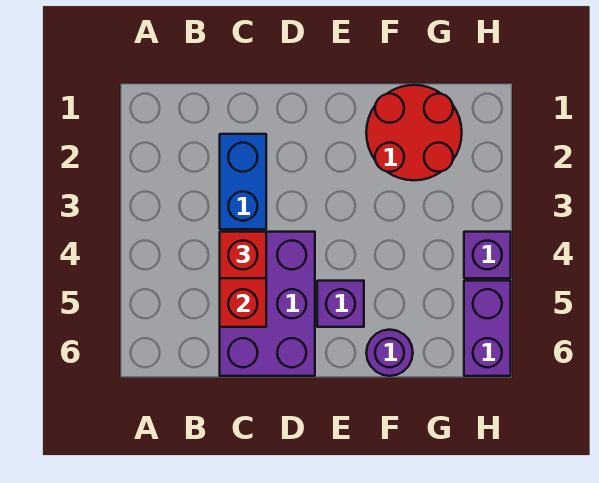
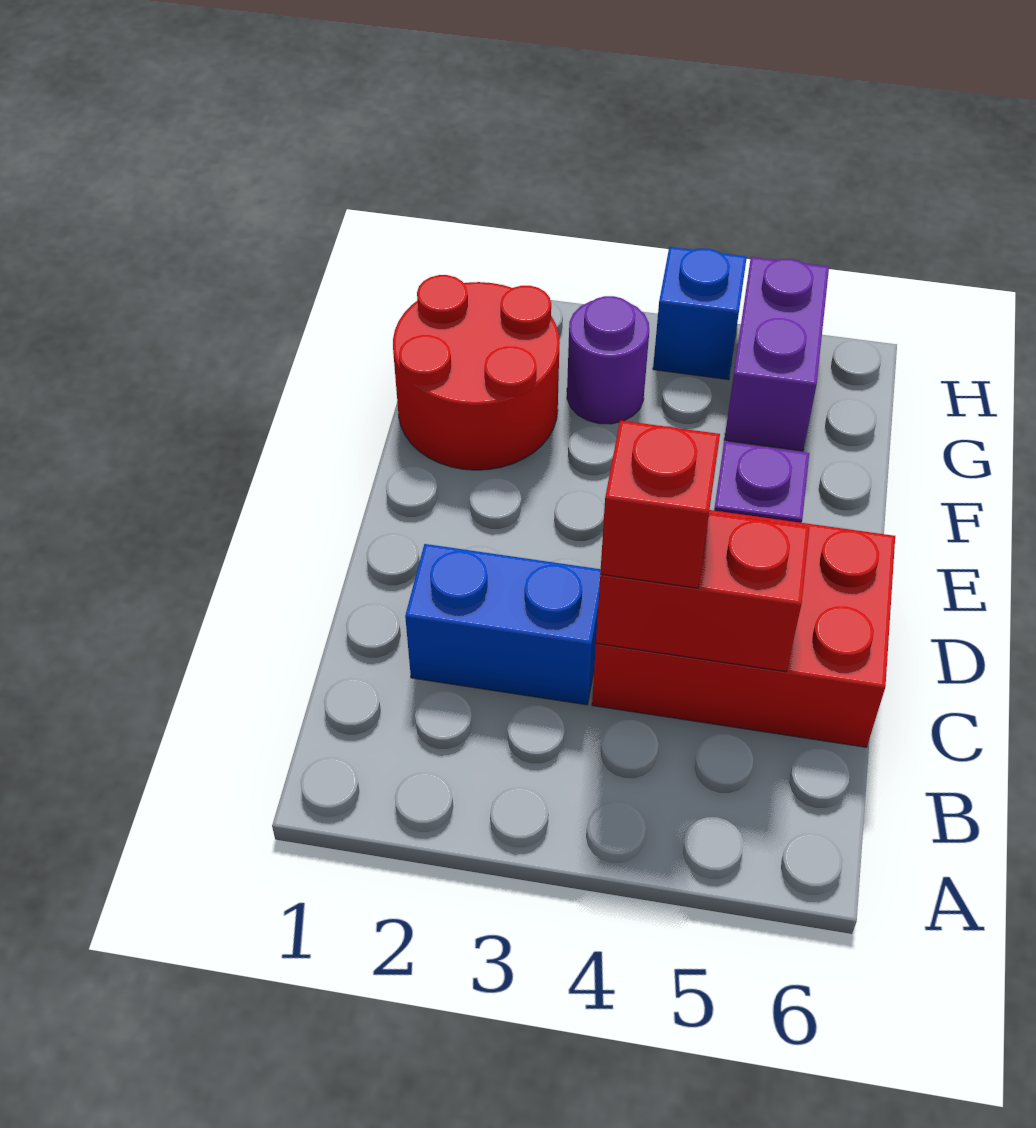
purple brick C4:D6 level 1 -> red brick C4:D6 level 1
purple round brick F6 level 1 -> purple round brick G3 level 1
purple brick H4 level 1 -> blue brick H4 level 1
purple brick H5:H6 level 1 -> purple brick G5:H5 level 1

